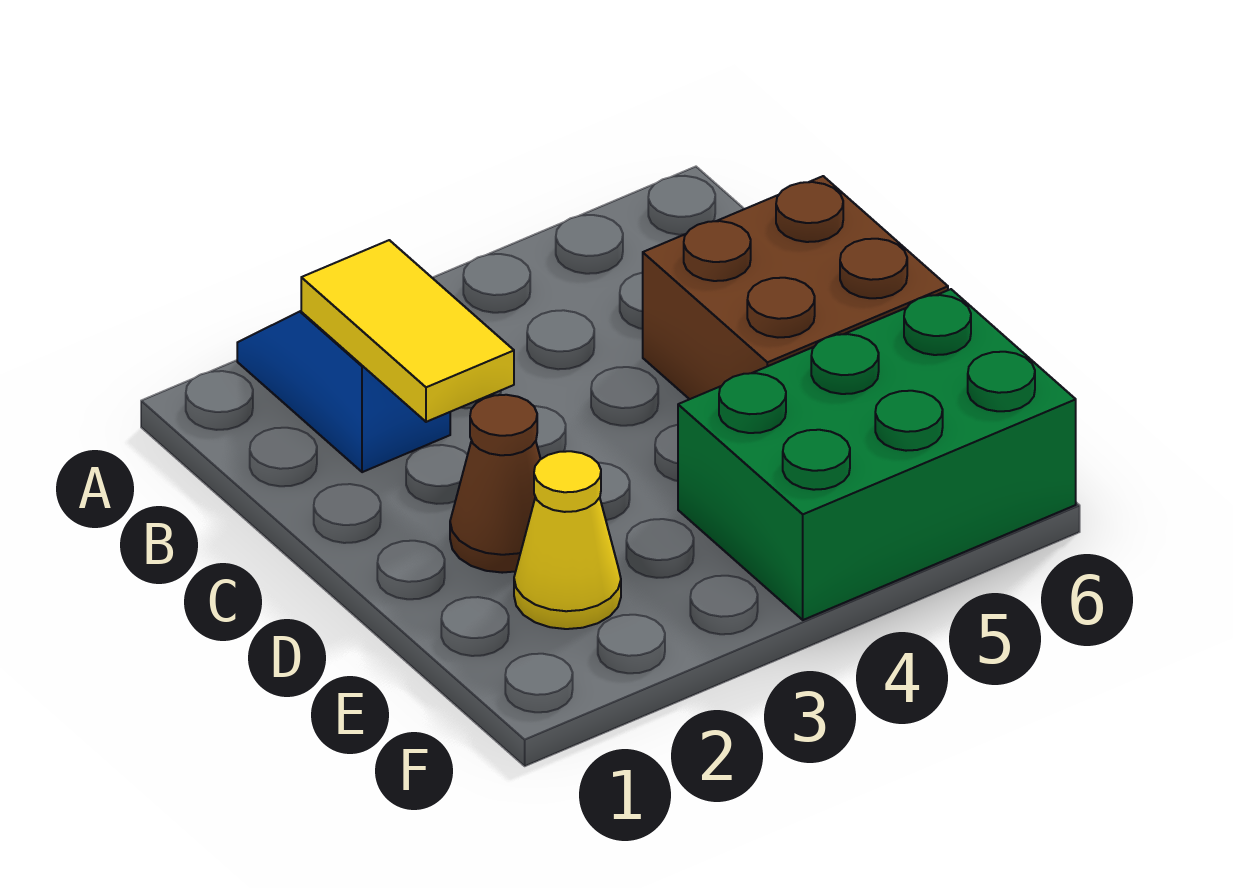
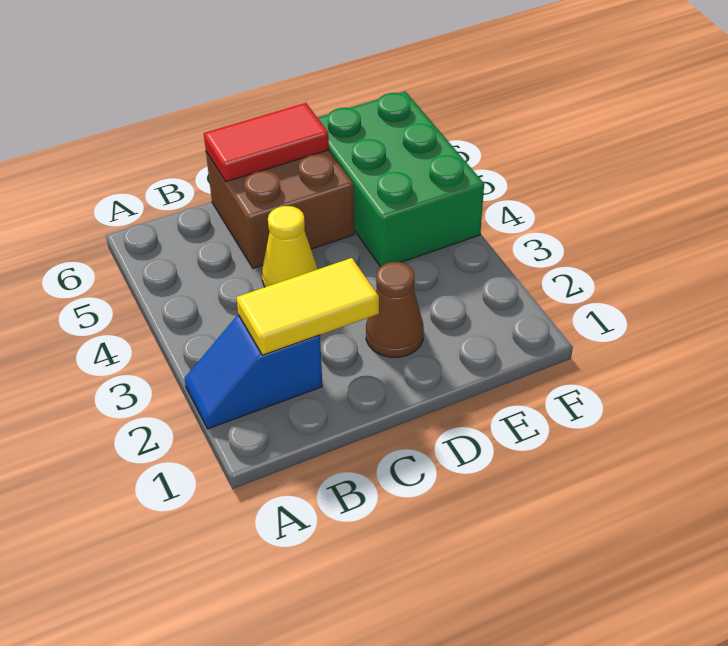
none -> red tile C6:D6 level 2
yellow cone E2 level 1 -> yellow cone C4 level 1

